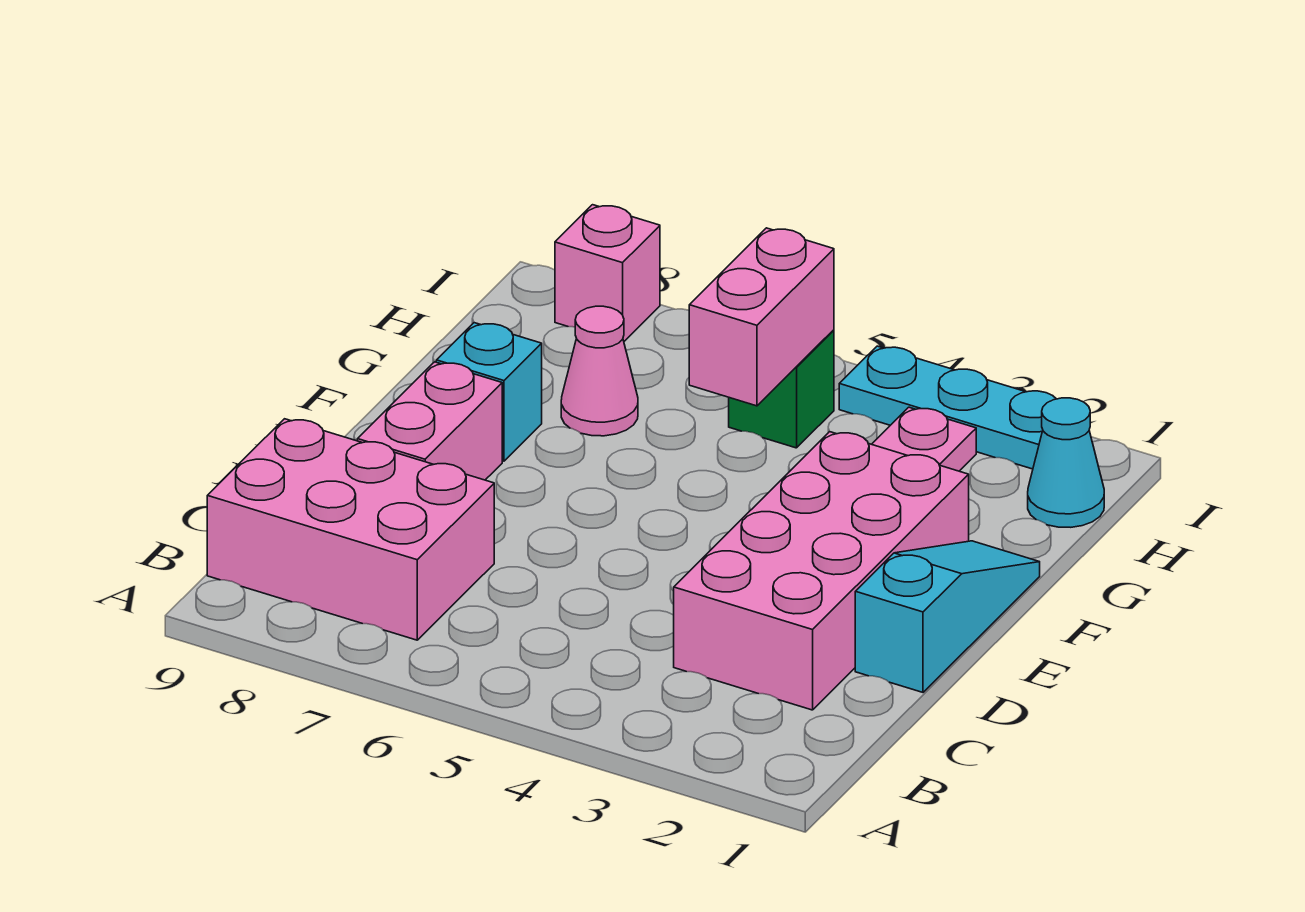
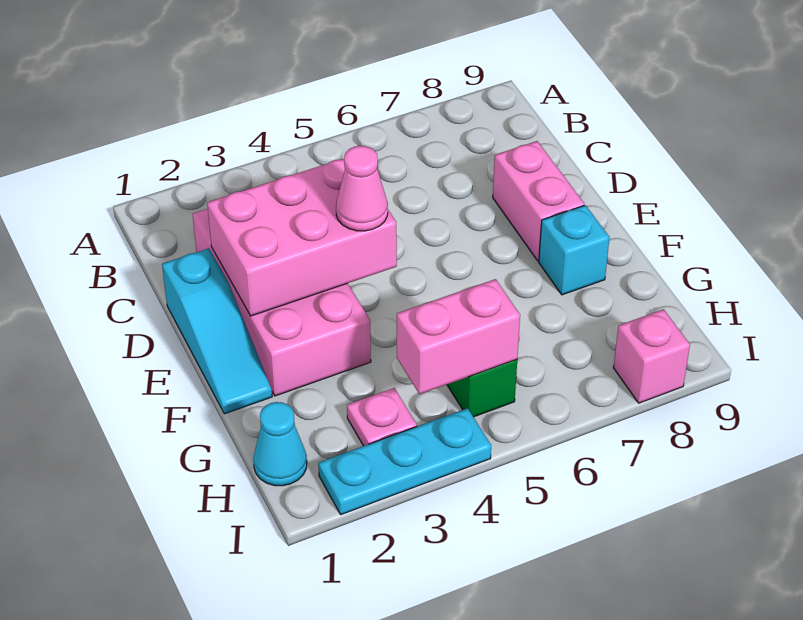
pink brick B7:C9 level 1 -> pink brick D2:E4 level 2
pink brick G5:H5 level 2 -> pink brick H4:H5 level 2
pink cone G7 level 1 -> pink cone E4 level 3

